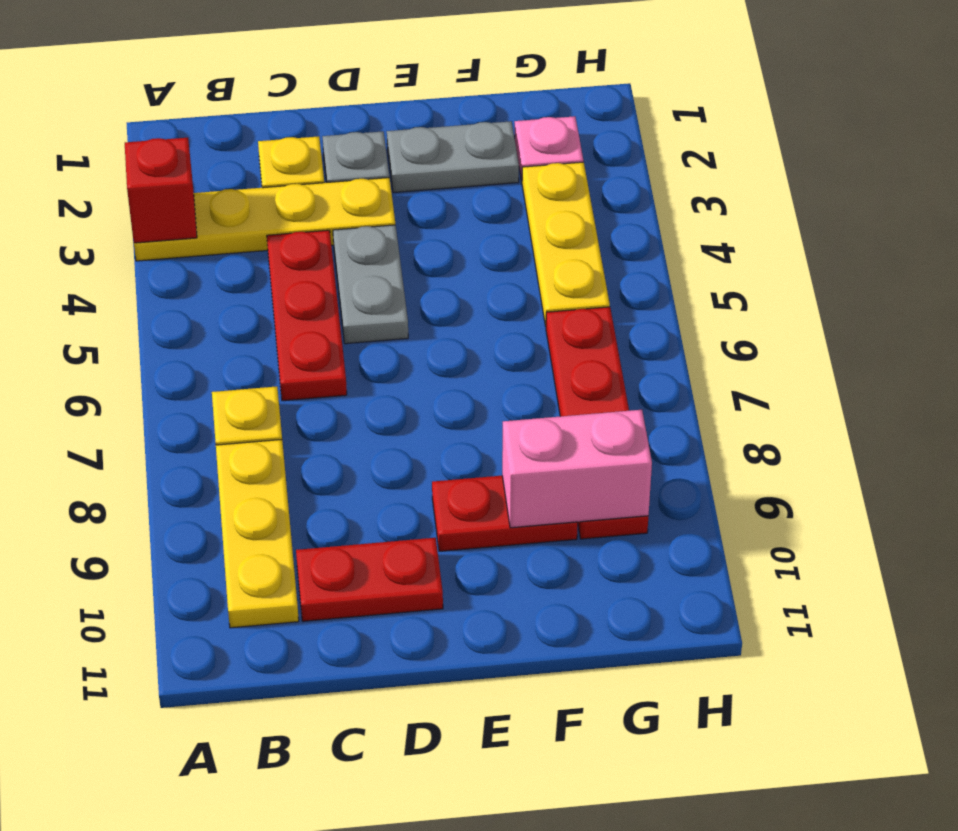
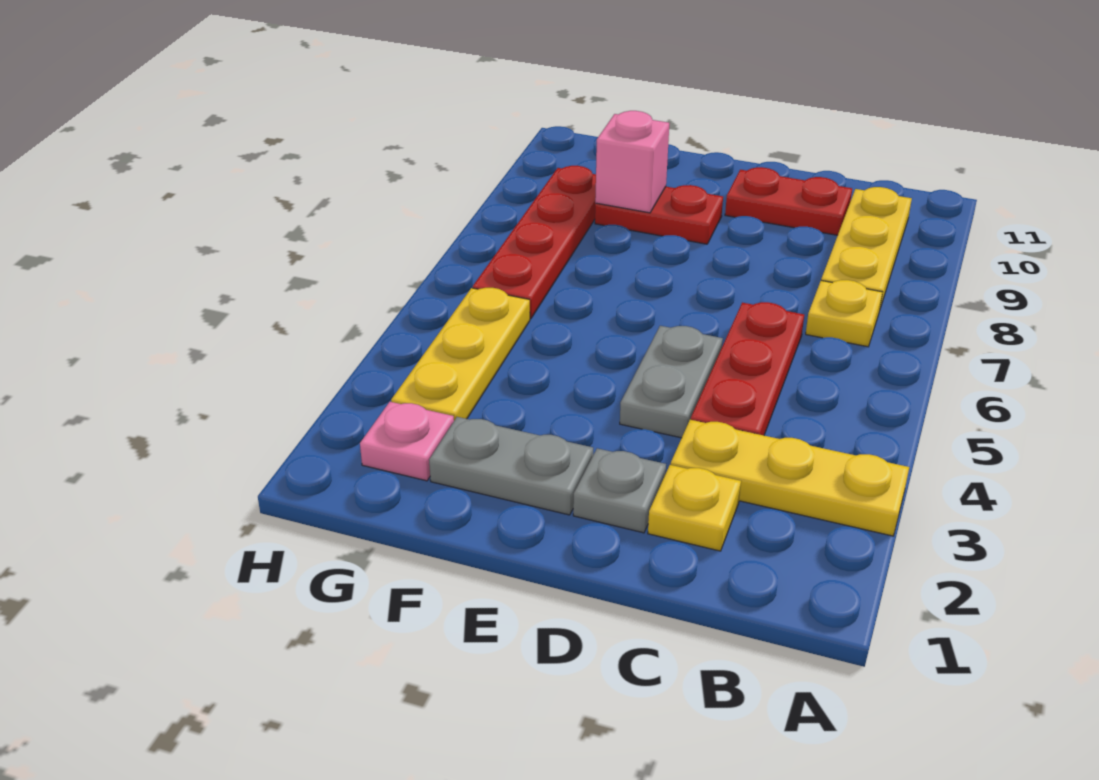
yellow plate A3:D3 level 1 -> yellow plate A3:C3 level 1
red brick A3 level 2 -> none
pink brick F9:G9 level 2 -> pink brick F9 level 2

